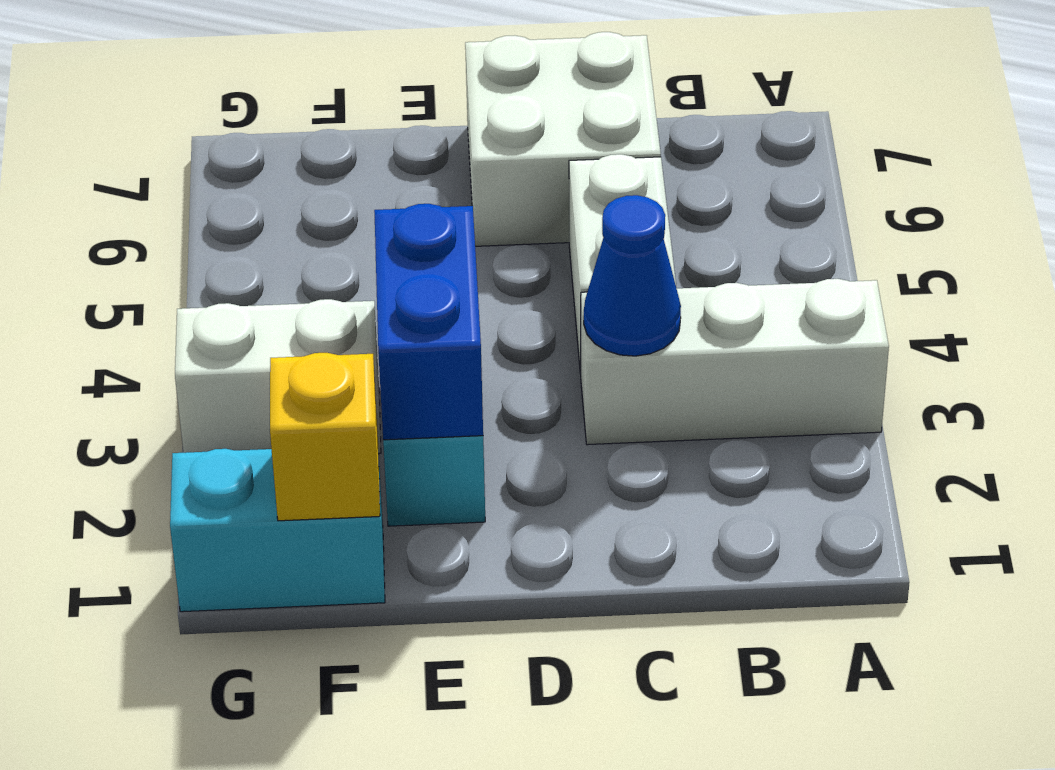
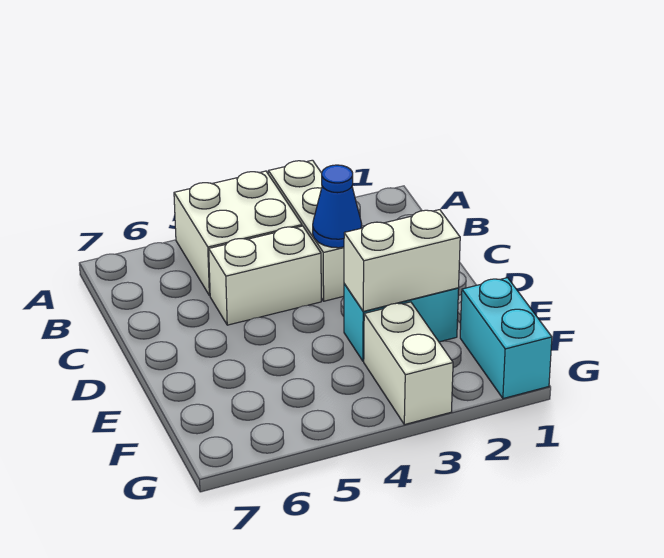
white brick C6:D7 level 1 -> white brick A4:B5 level 1
blue brick E2:E3 level 2 -> white brick E2:E3 level 2
yellow brick F1 level 2 -> none

